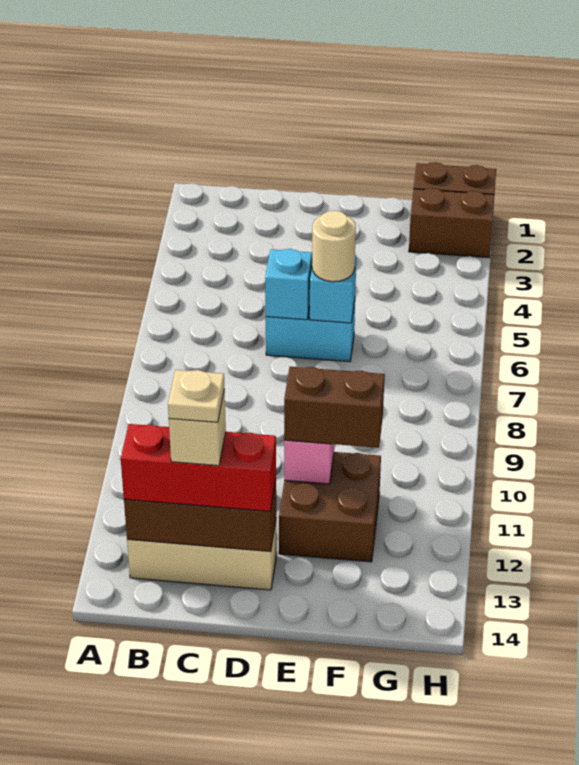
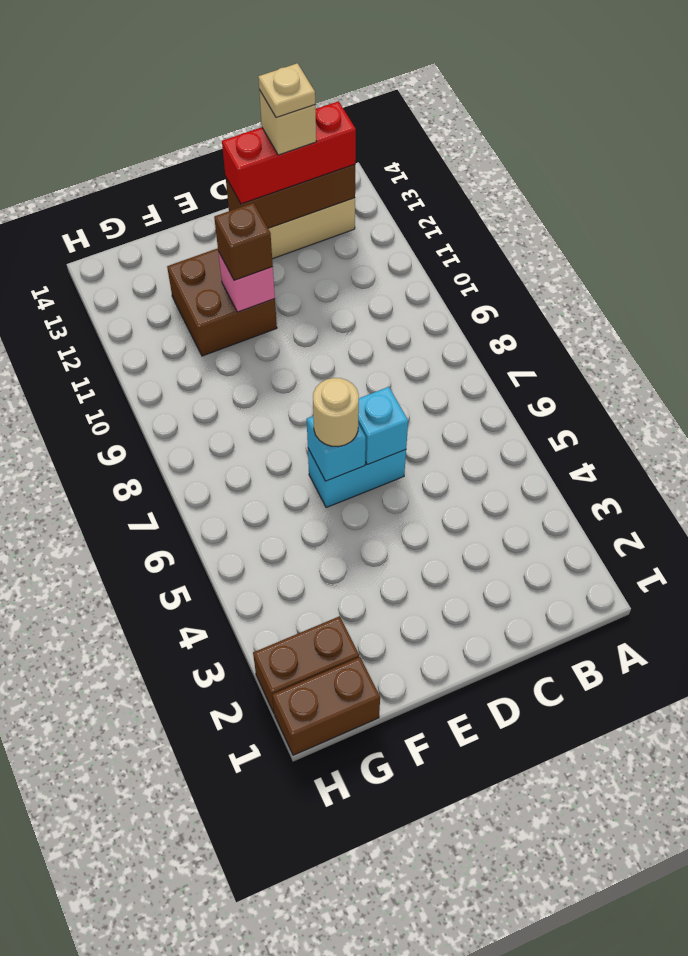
brown brick E11:F11 level 3 -> brown brick E11 level 3

